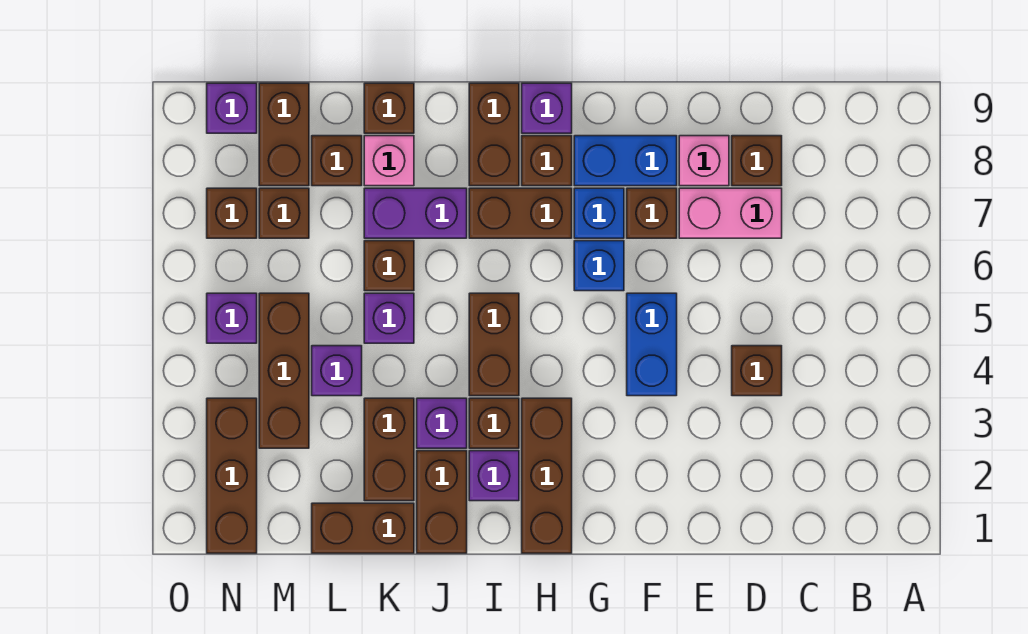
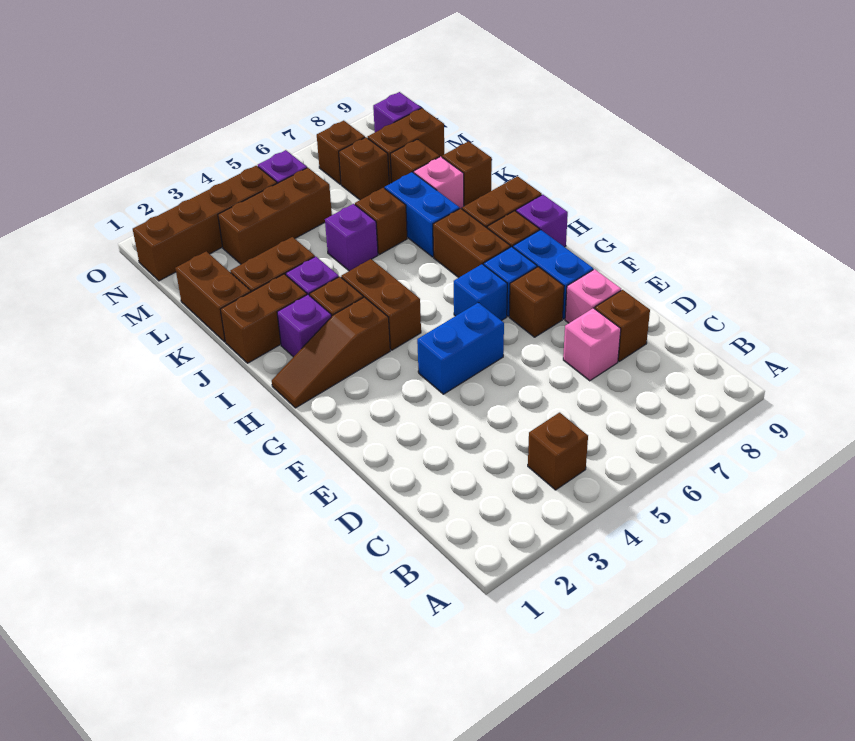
brown brick D4 level 1 -> brown brick B4 level 1
pink brick D7:E7 level 1 -> pink brick D7 level 1
brown brick H1:H3 level 1 -> brown slope H1:H3 level 1 top 3
brown brick I4:I5 level 1 -> brown brick H4:I4 level 1
purple brick J7:K7 level 1 -> blue brick J7:K7 level 1
purple brick L4 level 1 -> none
brown brick N1:N3 level 1 -> brown brick N1:N4 level 1

